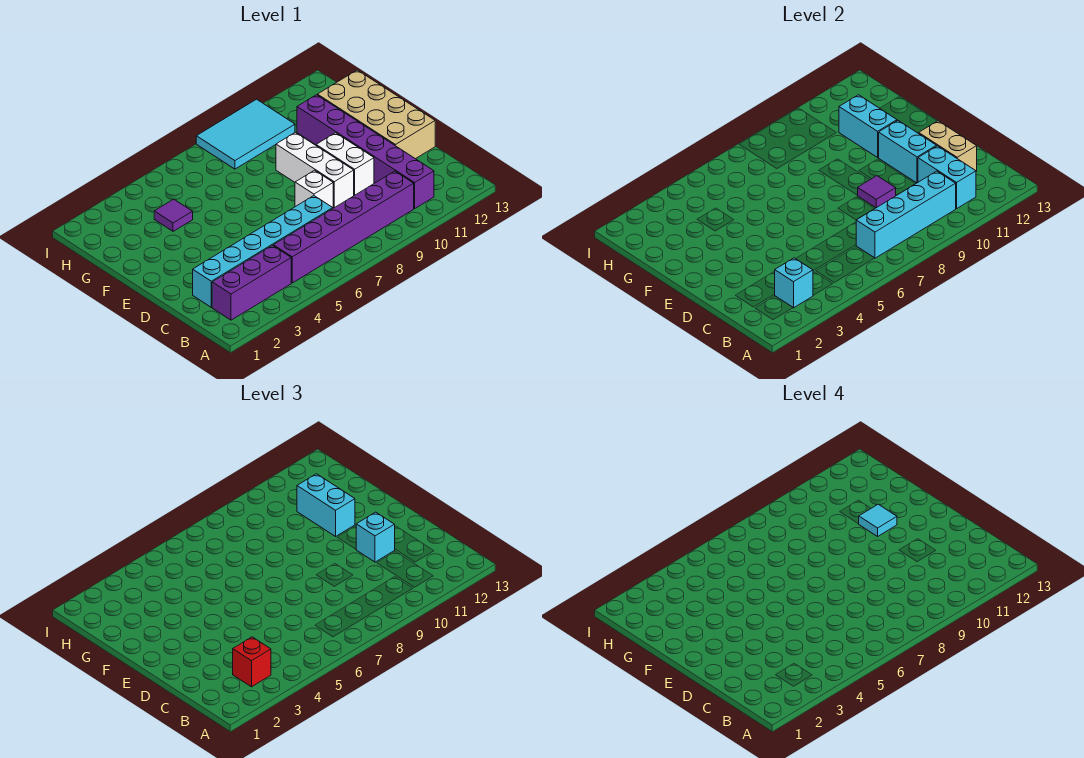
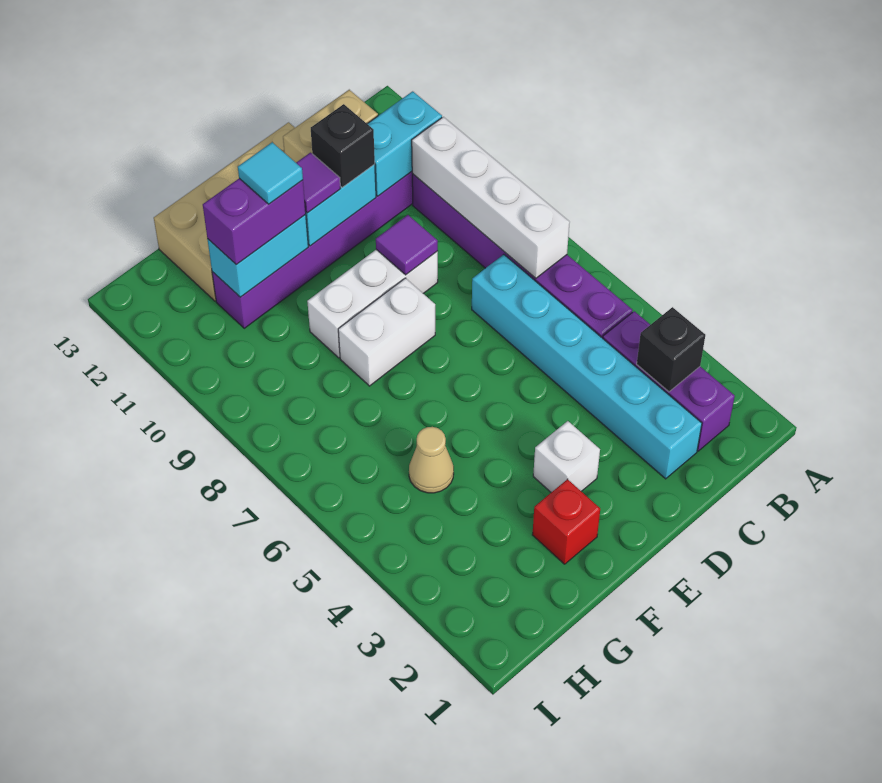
cyan brick B3 level 2 -> black brick B3 level 2
red brick B3 level 3 -> red brick F2 level 1
cyan brick B7:B10 level 2 -> white brick B7:B10 level 2
white brick D8 level 1 -> white brick E3 level 1
white brick D10:E10 level 1 -> white brick E8:F8 level 1
cyan brick D11 level 3 -> black brick D11 level 3
cyan brick F11:G11 level 3 -> purple brick F11:G11 level 3
purple tile G4 level 1 -> purple tile E11 level 3
none -> tan cone G5 level 1
cyan tile H8:I10 level 1 -> none

